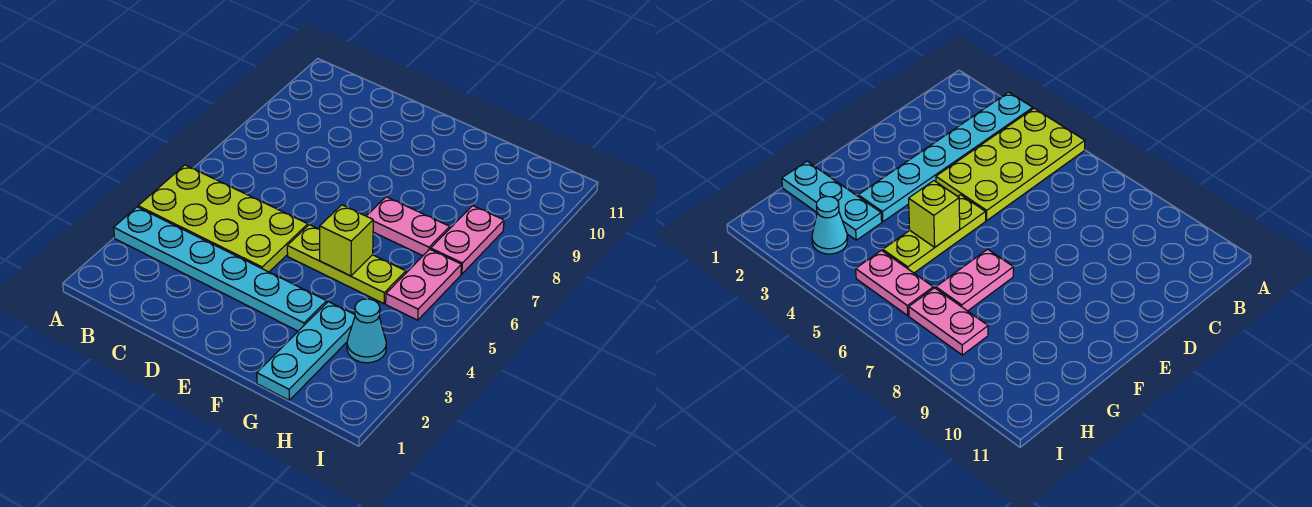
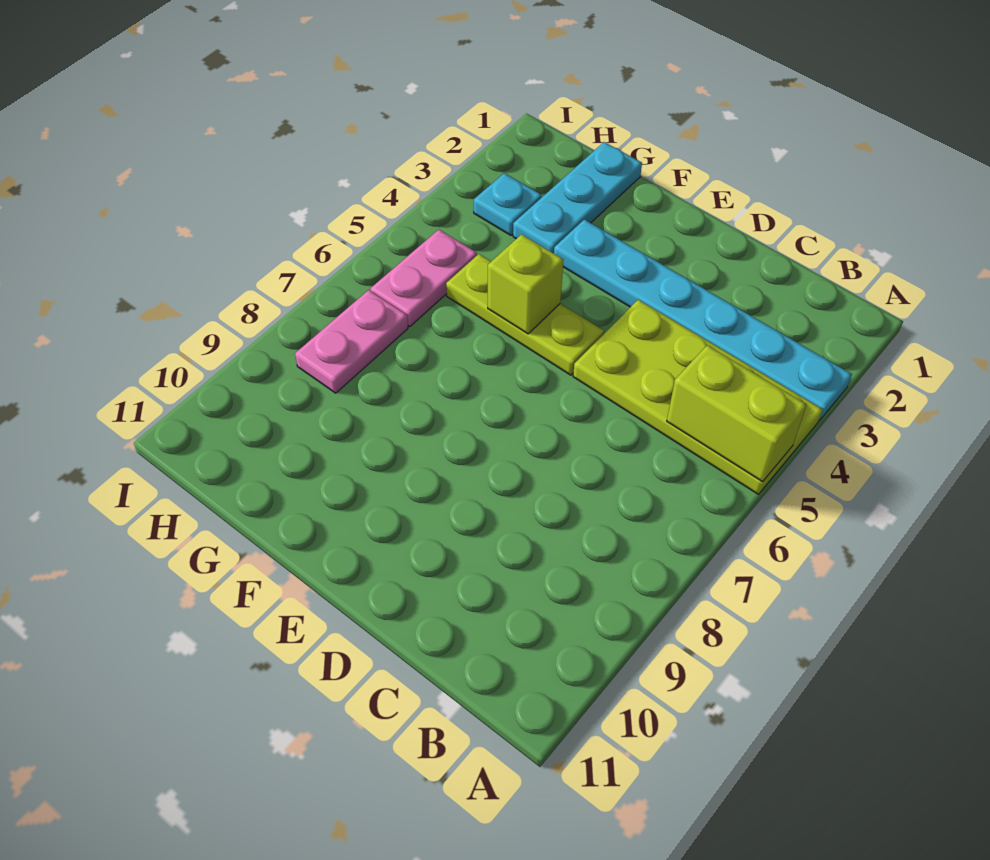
none -> lime brick A5:B5 level 2
pink plate F7:G7 level 1 -> none
cyan cone H3 level 1 -> cyan plate H3 level 1

